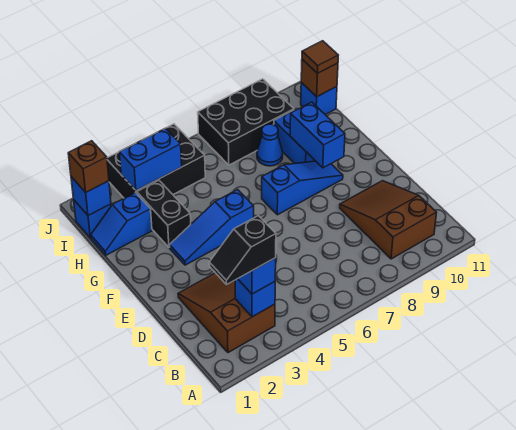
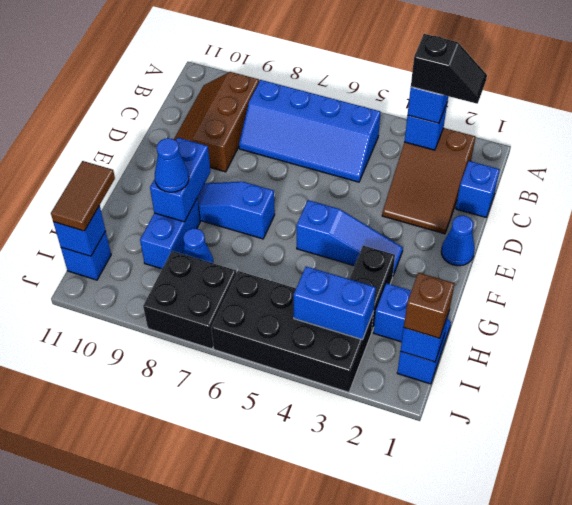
none -> blue slope B5:C8 level 1 top B
brown slope B9:D10 level 1 top B -> brown slope B9:D10 level 1 top 9
none -> blue brick C1 level 1
none -> blue cone E1 level 1
none -> blue cone G9 level 3
black brick I3:J5 level 1 -> black brick I3:J6 level 1
black brick I7:J9 level 1 -> black brick I7:J8 level 1
brown brick I11 level 2 -> blue brick I11 level 2
brown tile I11 level 3 -> brown tile H11:I11 level 3

